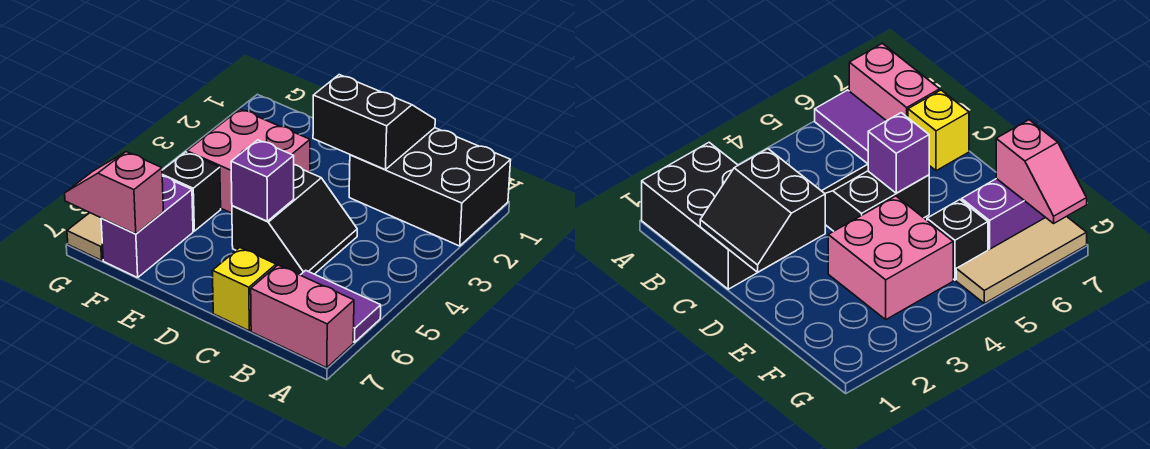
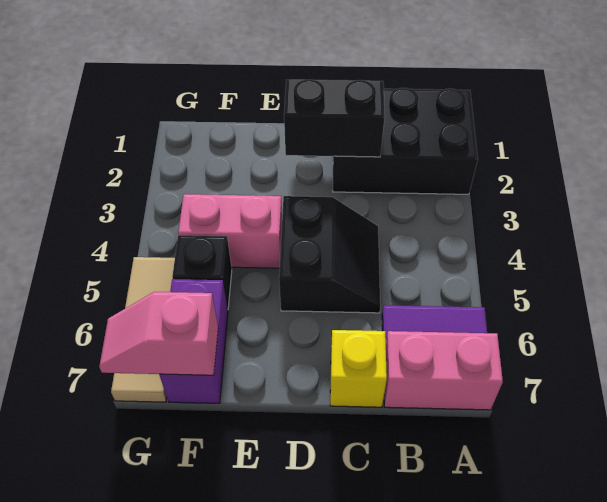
purple brick D5 level 2 -> none
pink brick E3:F4 level 1 -> pink brick E4:F4 level 1

